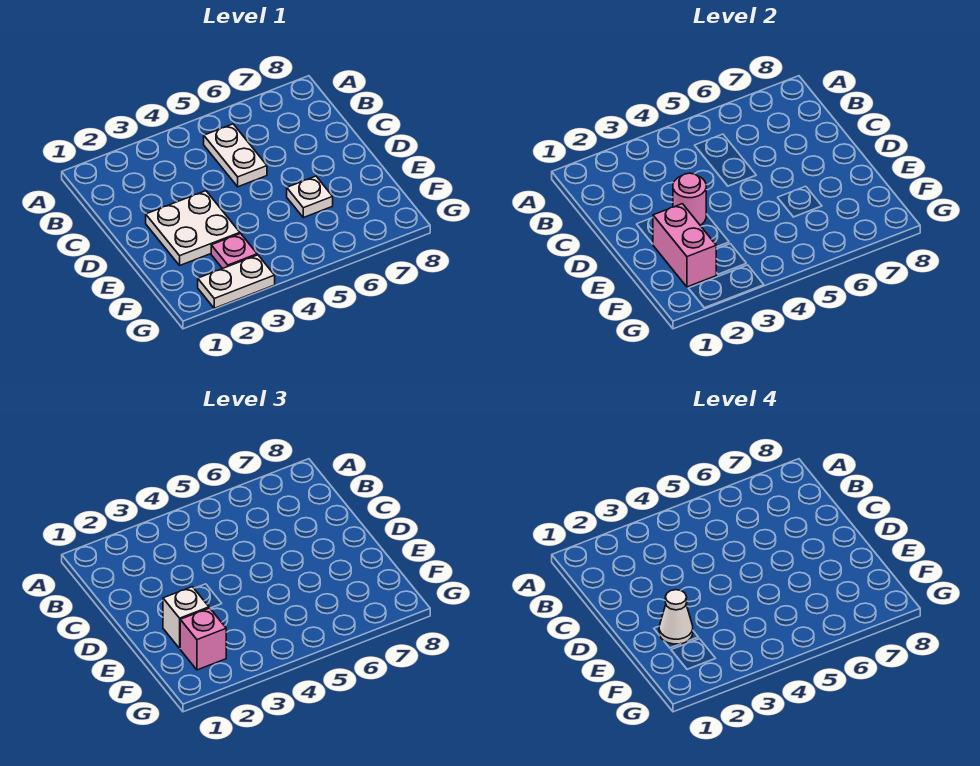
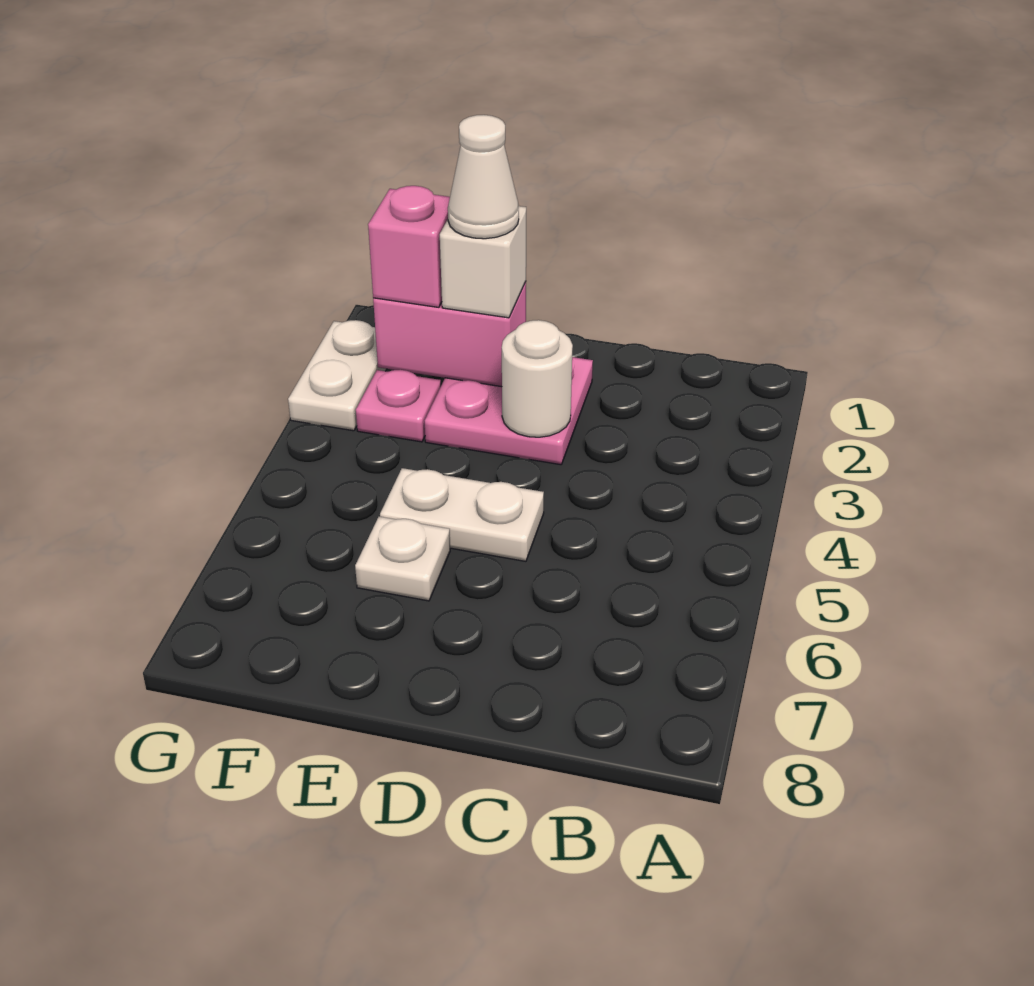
white plate B5:C5 level 1 -> white plate D5:E5 level 1
white plate D2:E3 level 1 -> pink plate D2:E3 level 1
pink round brick D3 level 2 -> white round brick D3 level 2

